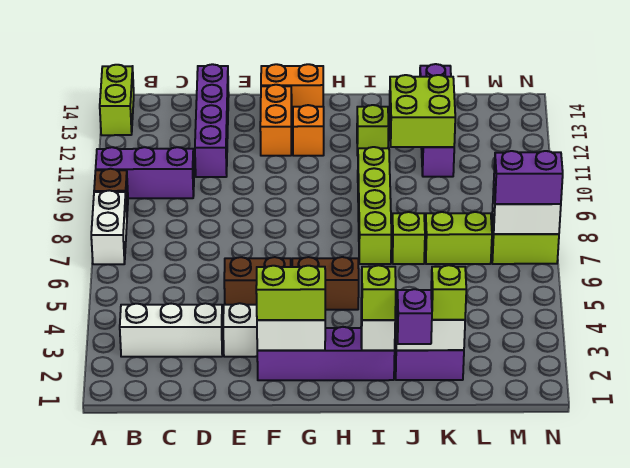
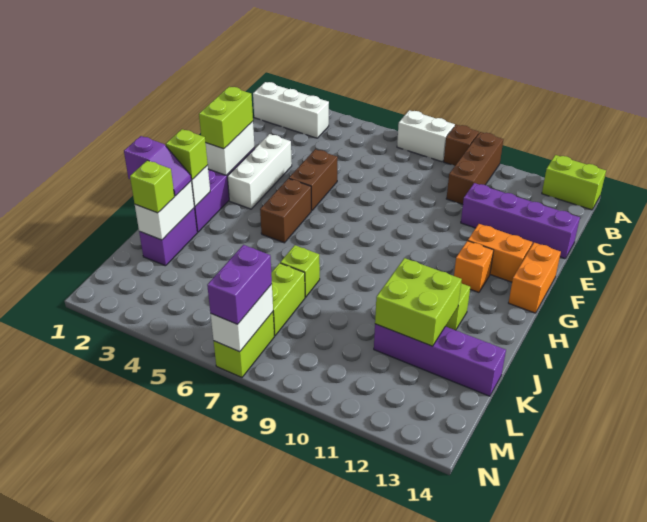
purple brick A10:C10 level 1 -> brown brick A10:C10 level 1
white brick B3:D3 level 1 -> white brick B1:B3 level 1
lime brick I7:I10 level 1 -> none

